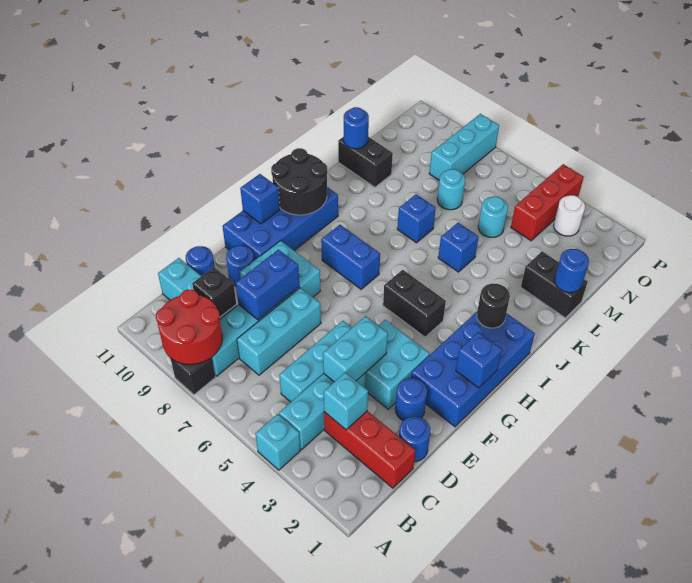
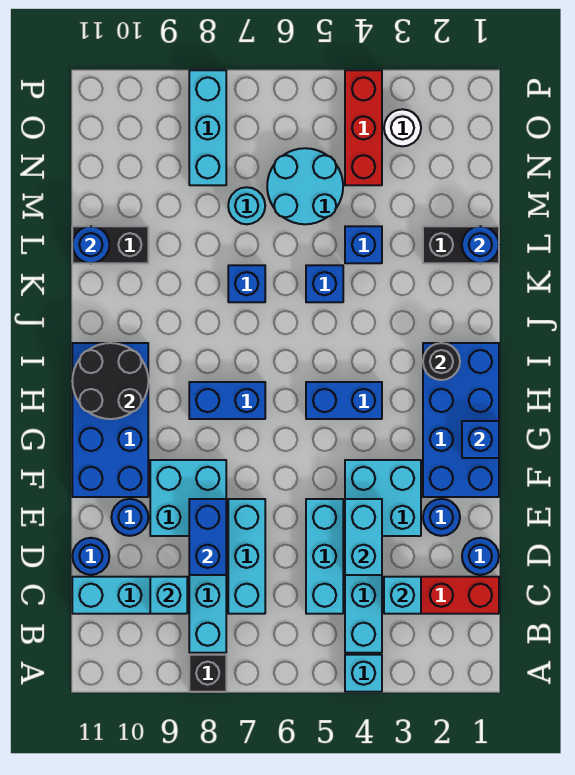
red round brick A8:B9 level 2 -> none
black brick C9 level 2 -> cyan brick C9 level 2
blue brick G11 level 2 -> blue brick L4 level 1
black brick H4:H5 level 1 -> blue brick H4:H5 level 1
cyan round brick M5 level 1 -> cyan round brick M5:N6 level 1

